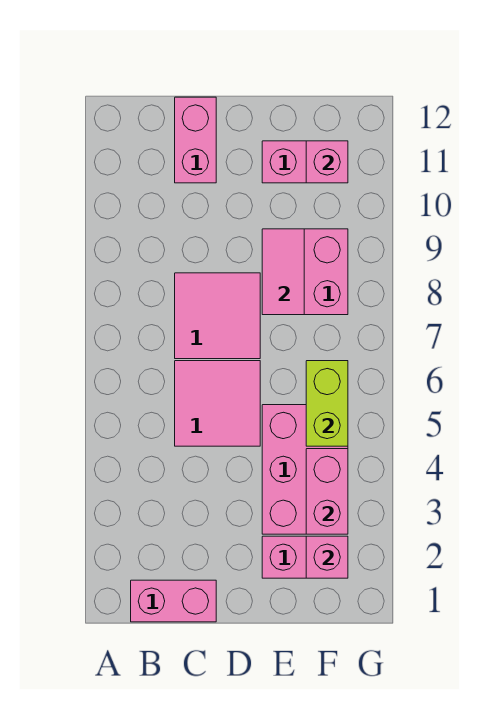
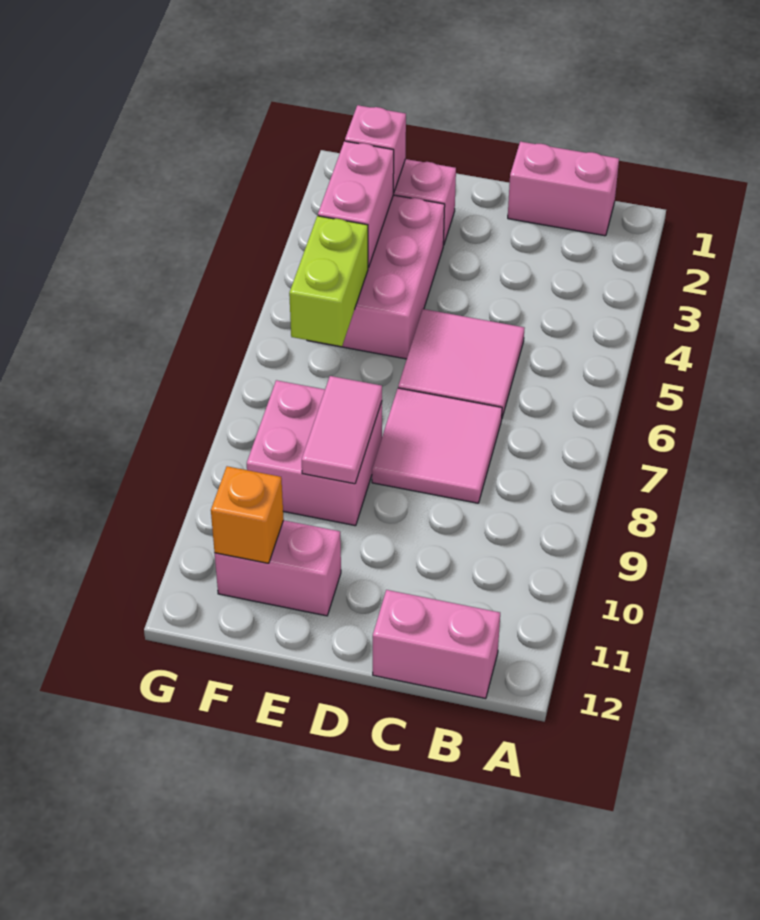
pink brick C11:C12 level 1 -> pink brick B12:C12 level 1
pink brick F11 level 2 -> orange brick F11 level 2

